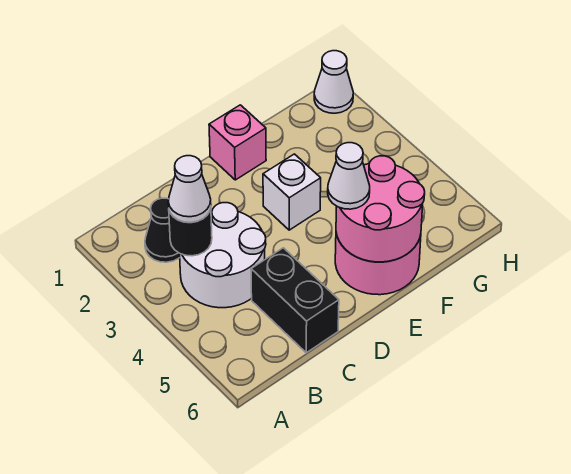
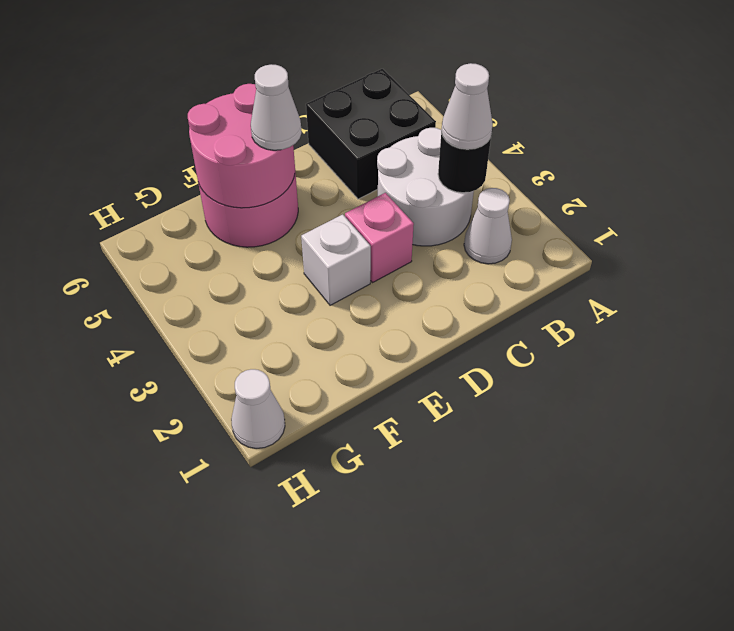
black cone B2 level 1 -> white cone B2 level 1
black brick C5:C6 level 1 -> black brick B5:C6 level 1
pink brick E1 level 1 -> pink brick D3 level 1

